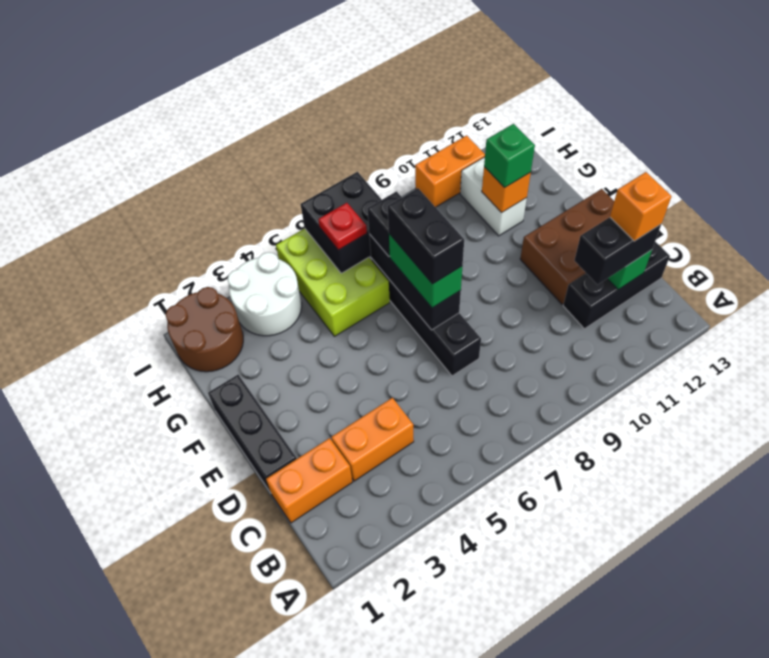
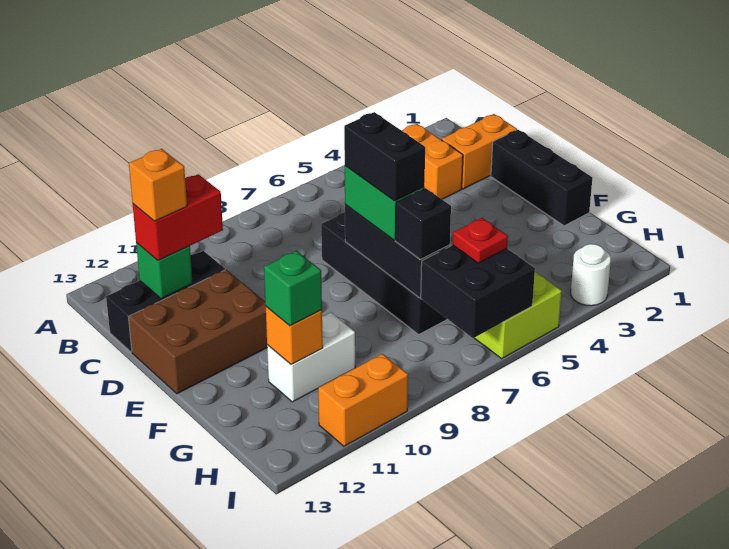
orange brick C3:C4 level 1 -> orange brick B3:C3 level 1
black brick C11:C12 level 3 -> red brick C11:C12 level 3
white brick G11:H11 level 1 -> white brick G10:G11 level 1
brown round brick H1:I2 level 1 -> none
white round brick H3:I4 level 1 -> white round brick I3 level 1

